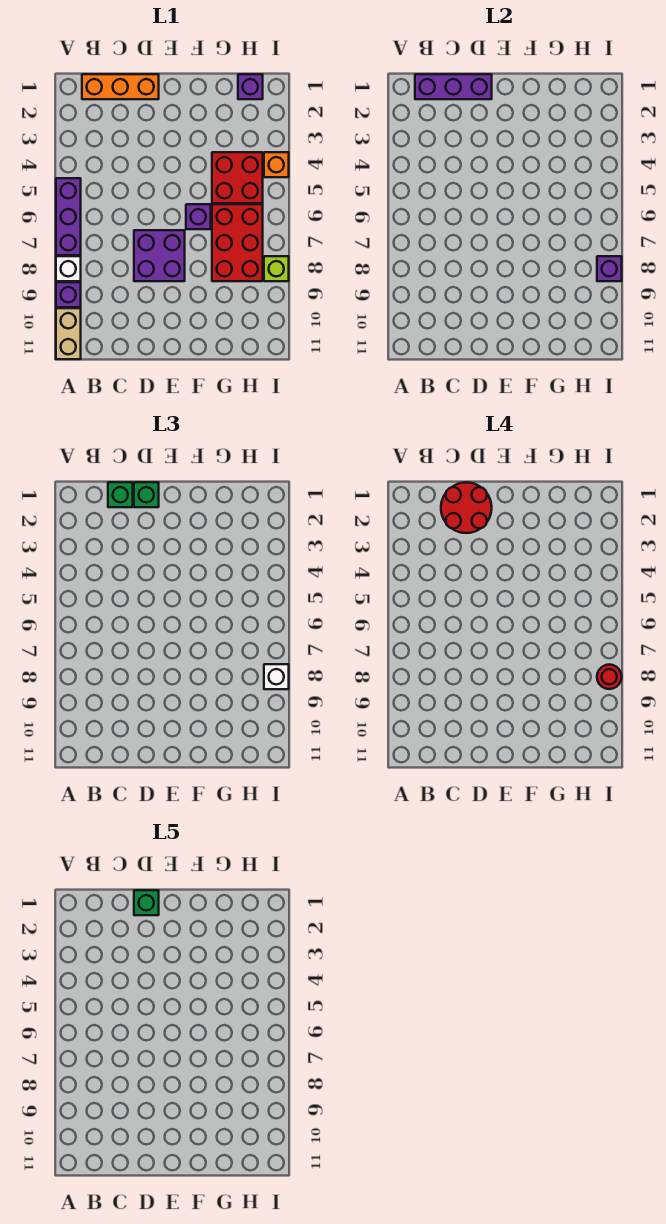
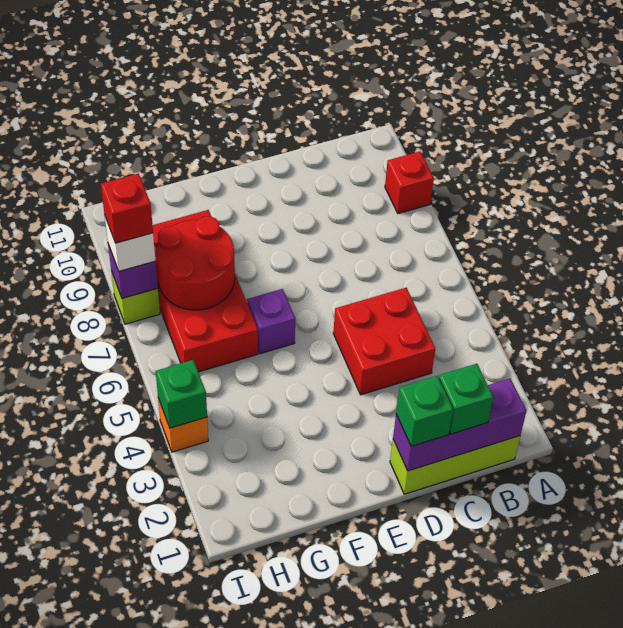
purple brick A5:A7 level 1 -> none
white brick A8 level 1 -> none
purple brick A9 level 1 -> red brick A9 level 1
tan brick A10:A11 level 1 -> none
orange brick B1:D1 level 1 -> lime brick B1:D1 level 1
red round brick C1:D2 level 4 -> red round brick G7:H8 level 2
green brick D1 level 5 -> green brick I4 level 2
purple brick D7:E8 level 1 -> none
red brick G4:H5 level 1 -> red brick C4:D5 level 1
red brick G6:H8 level 1 -> red brick G6:H9 level 1
purple brick H1 level 1 -> none
red round brick I8 level 4 -> red brick I8 level 4

